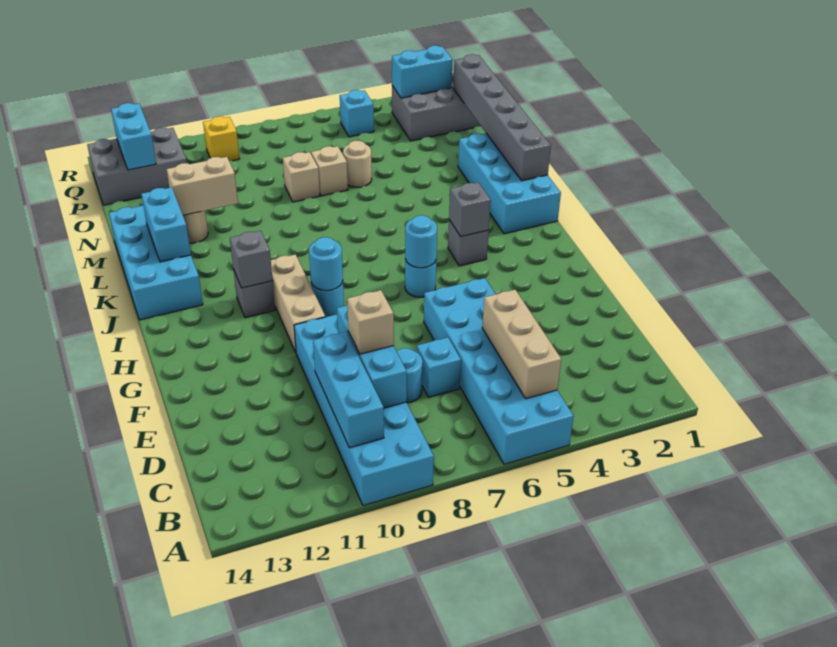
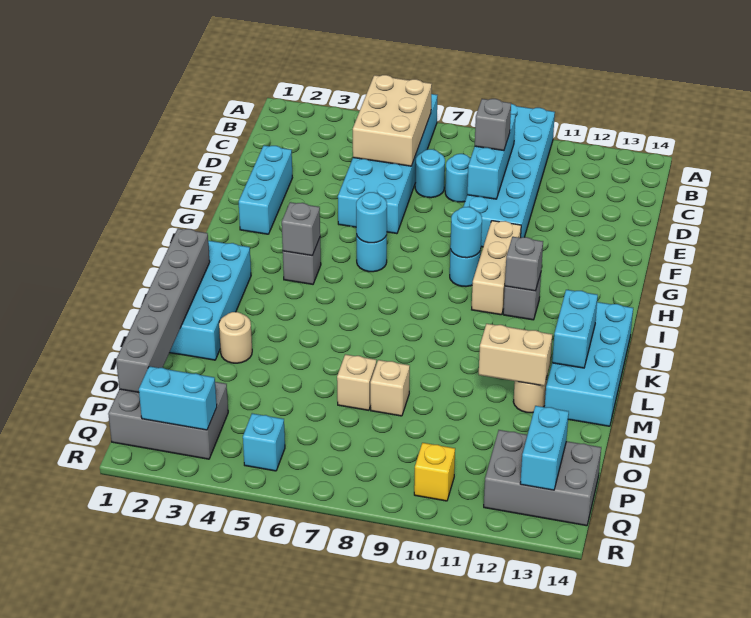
tan brick B5:D5 level 2 -> tan brick B5:D6 level 2
cyan brick B10:D10 level 2 -> cyan brick E2:G2 level 1
cyan brick D7 level 1 -> cyan round brick D7 level 1
tan brick D9 level 3 -> grey brick D9 level 3
tan round brick N6 level 1 -> tan round brick M3 level 1

